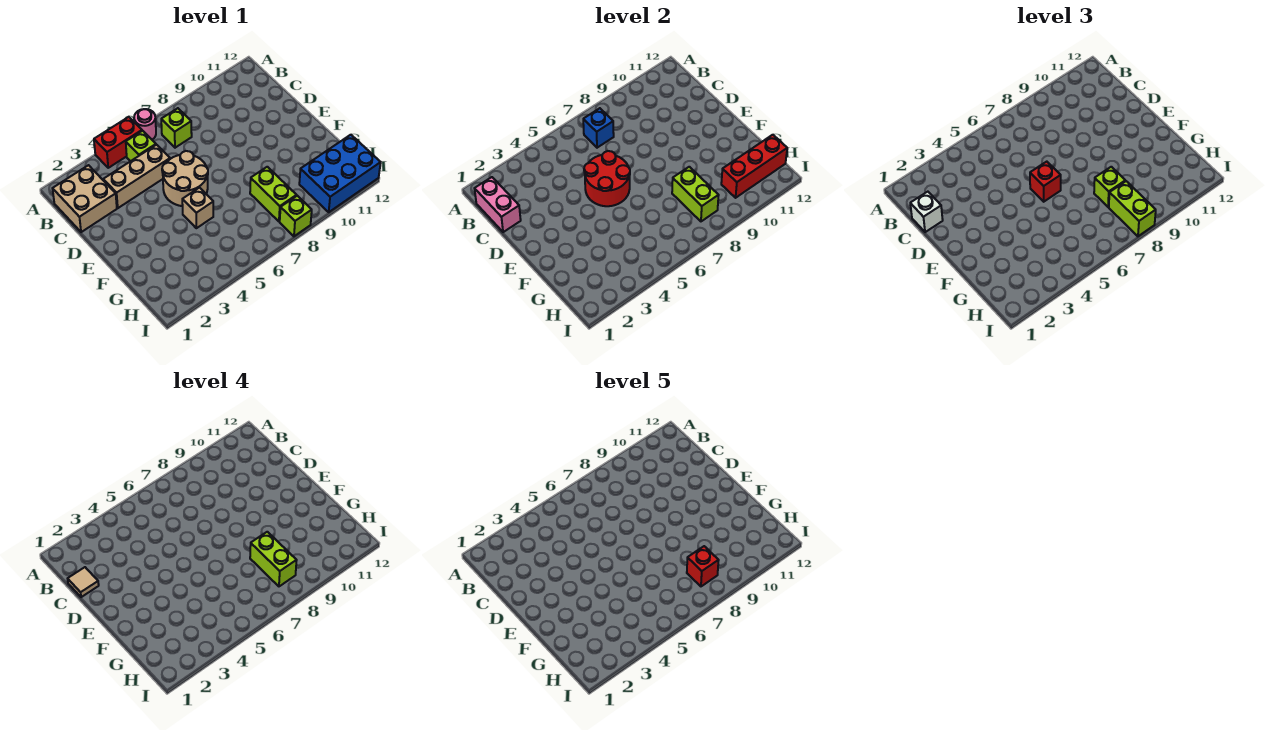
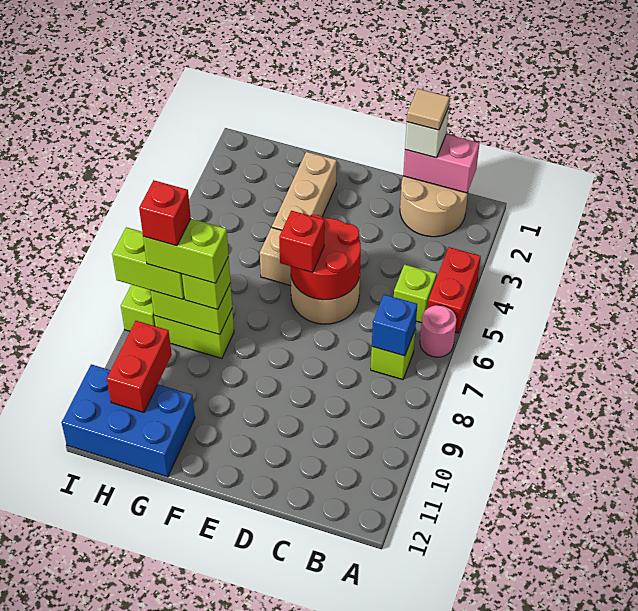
tan brick B1:C2 level 1 -> tan round brick B1:C2 level 1
tan brick C3:C5 level 1 -> tan brick F2:F4 level 1
blue brick H10:I12 level 1 -> blue brick G11:I12 level 1
red brick H10:H12 level 2 -> red brick H10:H11 level 2

